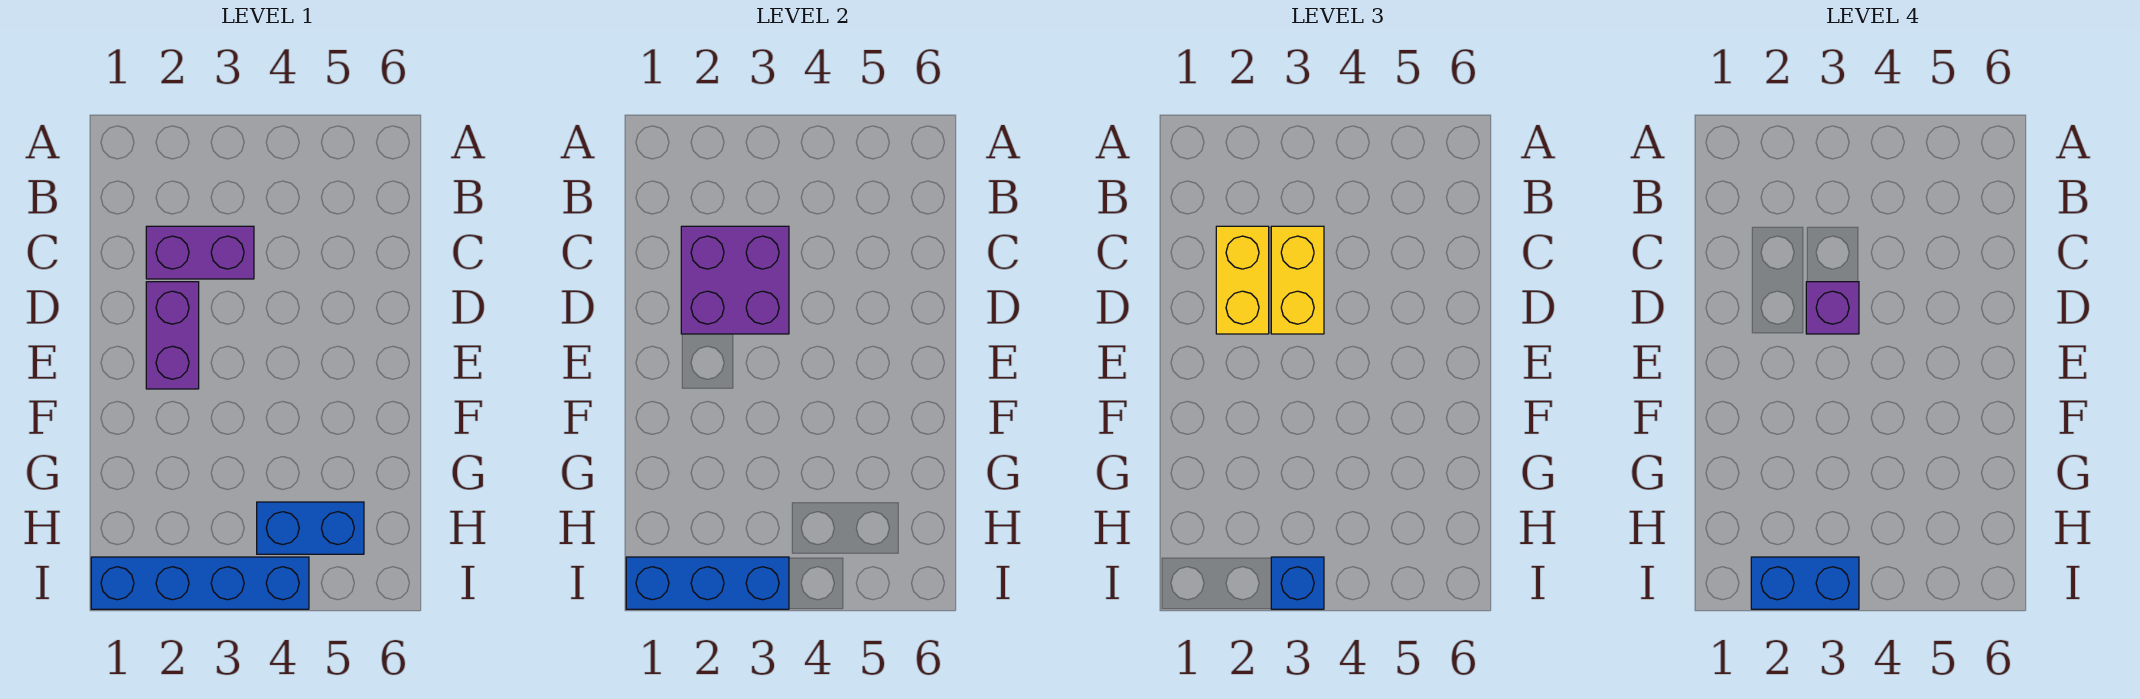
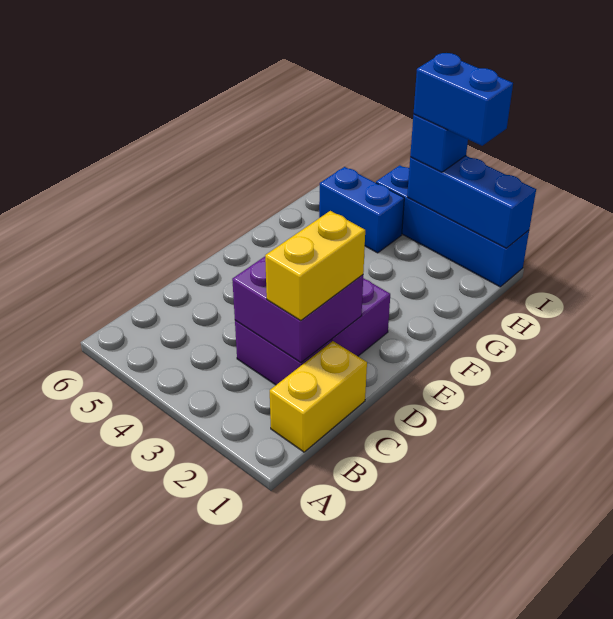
yellow brick C3:D3 level 3 -> yellow brick B1:C1 level 1
purple brick D3 level 4 -> none

